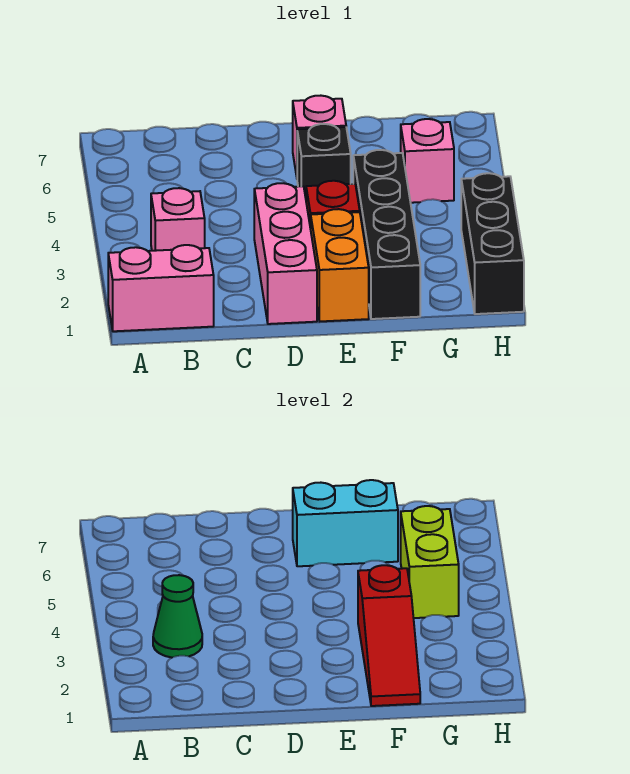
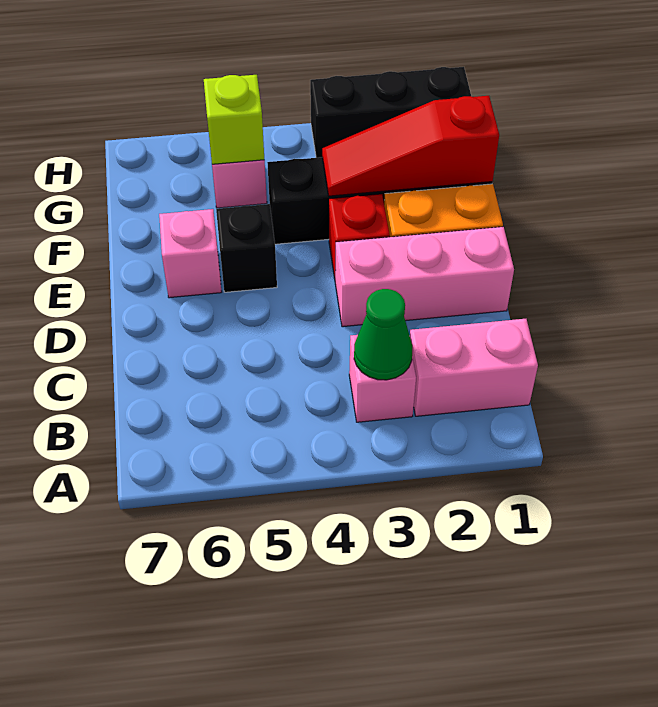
pink brick A1:B1 level 1 -> pink brick B1:B2 level 1
cyan brick E6:F6 level 2 -> none
red slope F1:F3 level 2 top 3 -> red slope F1:F3 level 2 top 1
lime brick G4:G5 level 2 -> lime brick G5 level 2

